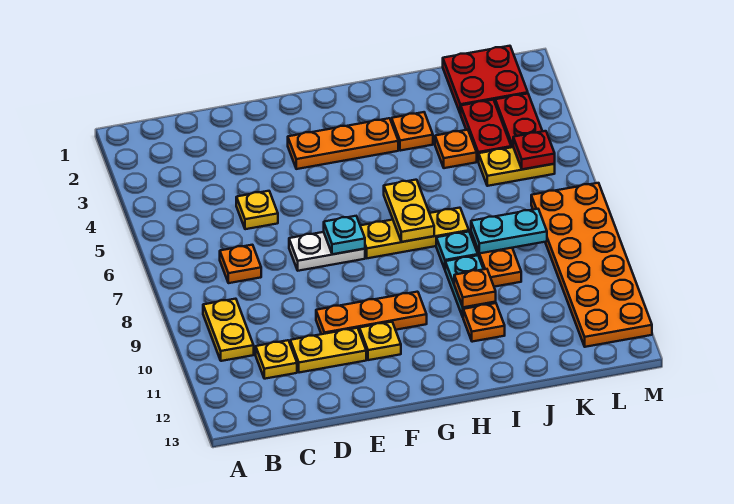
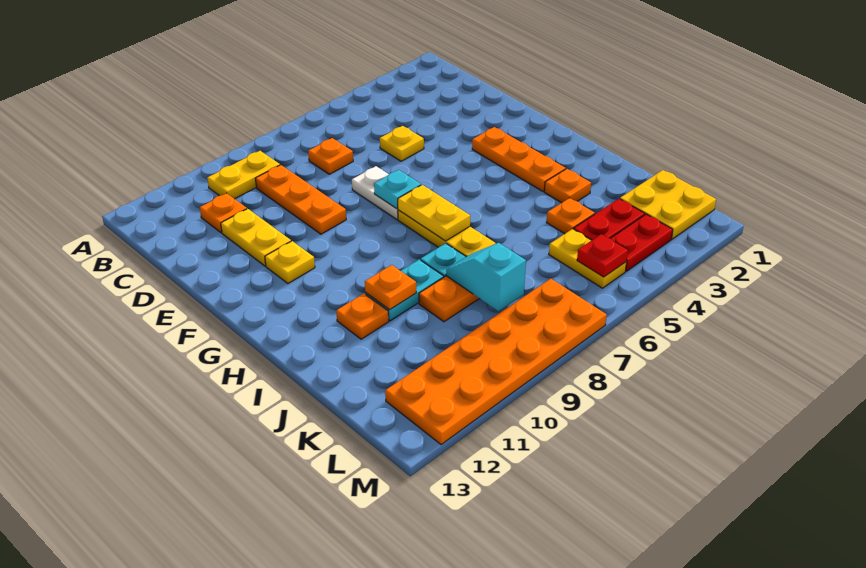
yellow plate C11 level 1 -> orange plate C11 level 1
orange plate E10:G10 level 1 -> orange plate C9:E9 level 1
yellow plate H6:H7 level 2 -> yellow plate G7:H7 level 2
cyan plate J8:K8 level 2 -> cyan slope J8:K8 level 2 top K
red plate K1:L2 level 1 -> yellow plate K1:L2 level 1

